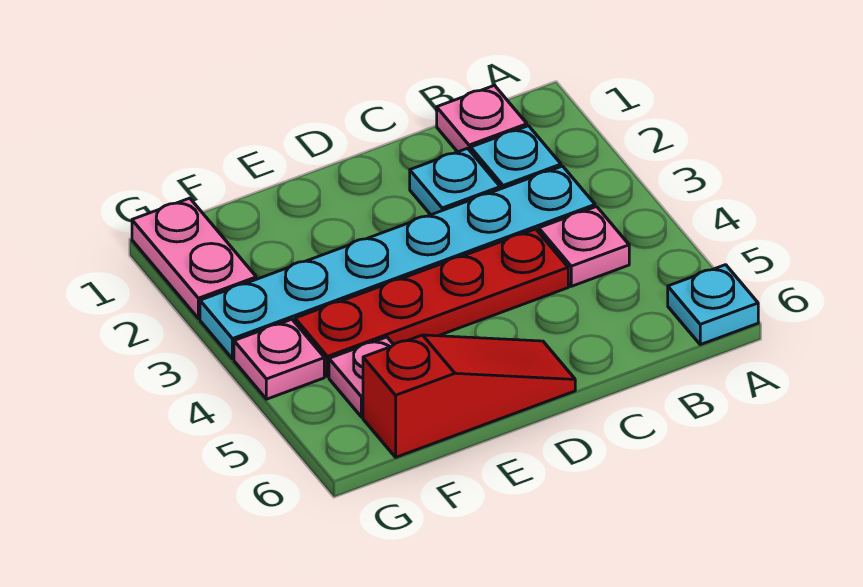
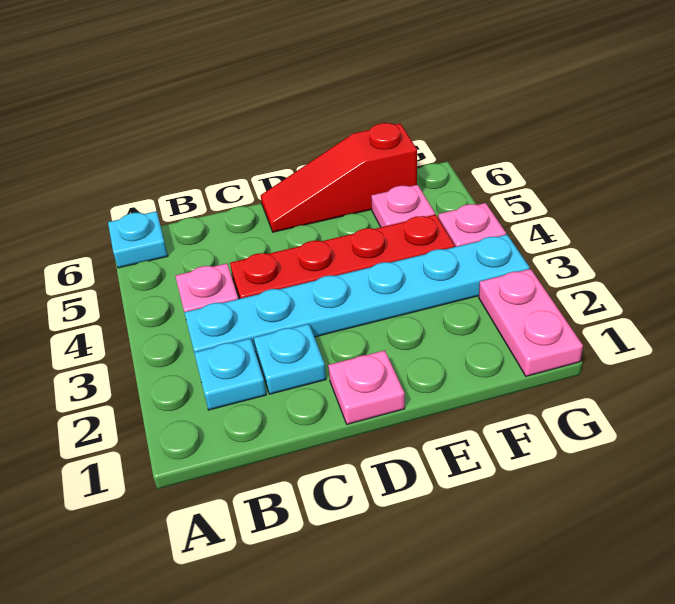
pink plate B1 level 1 -> pink plate D1 level 1

